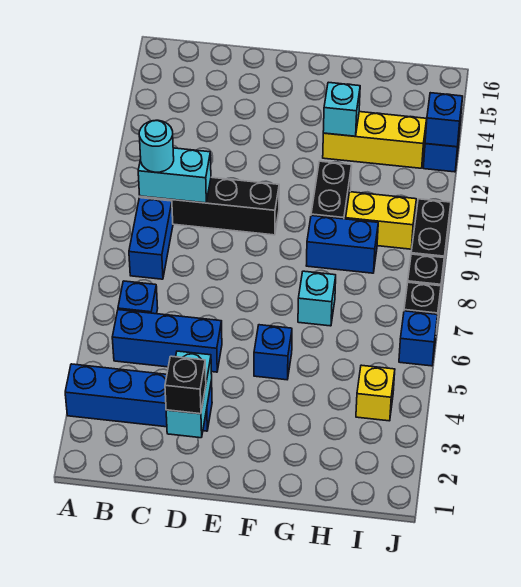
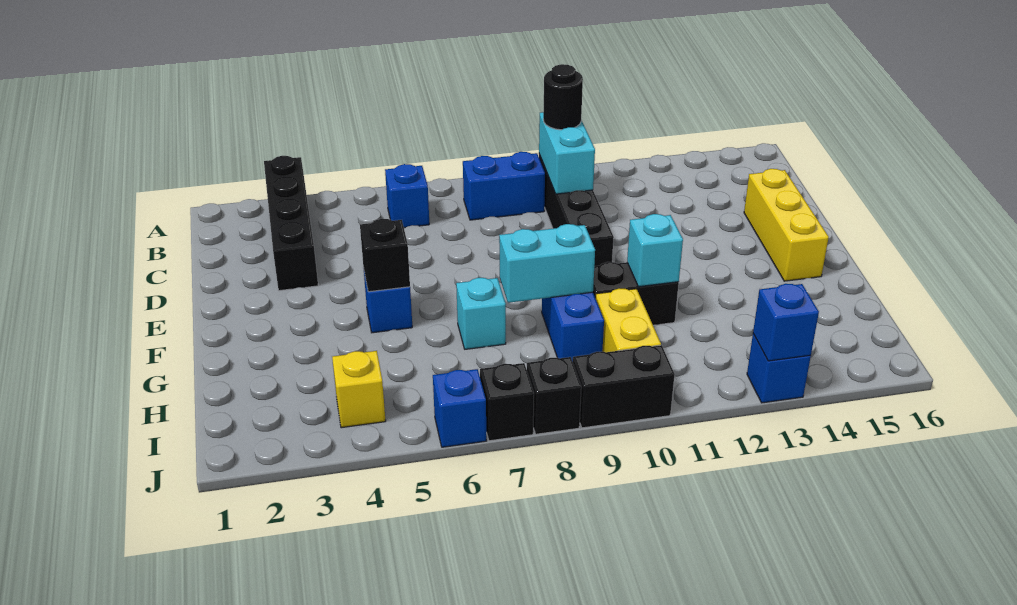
blue brick A3:D3 level 1 -> black brick A3:D3 level 1
blue brick B5:D5 level 1 -> none
cyan round brick B10 level 3 -> black round brick B10 level 3
cyan brick D2:D3 level 2 -> cyan brick G8:G9 level 2
black brick D2 level 3 -> black brick F5 level 2
yellow brick G13:I13 level 1 -> yellow brick D15:F15 level 1
cyan brick G13 level 2 -> cyan brick G11 level 2

